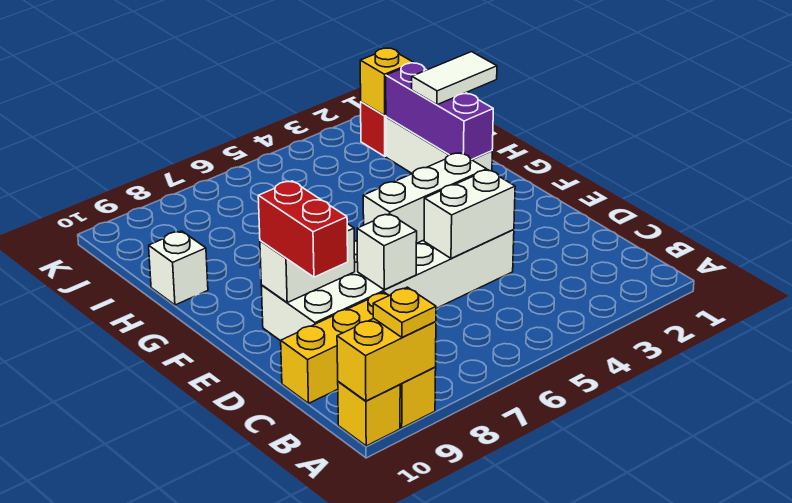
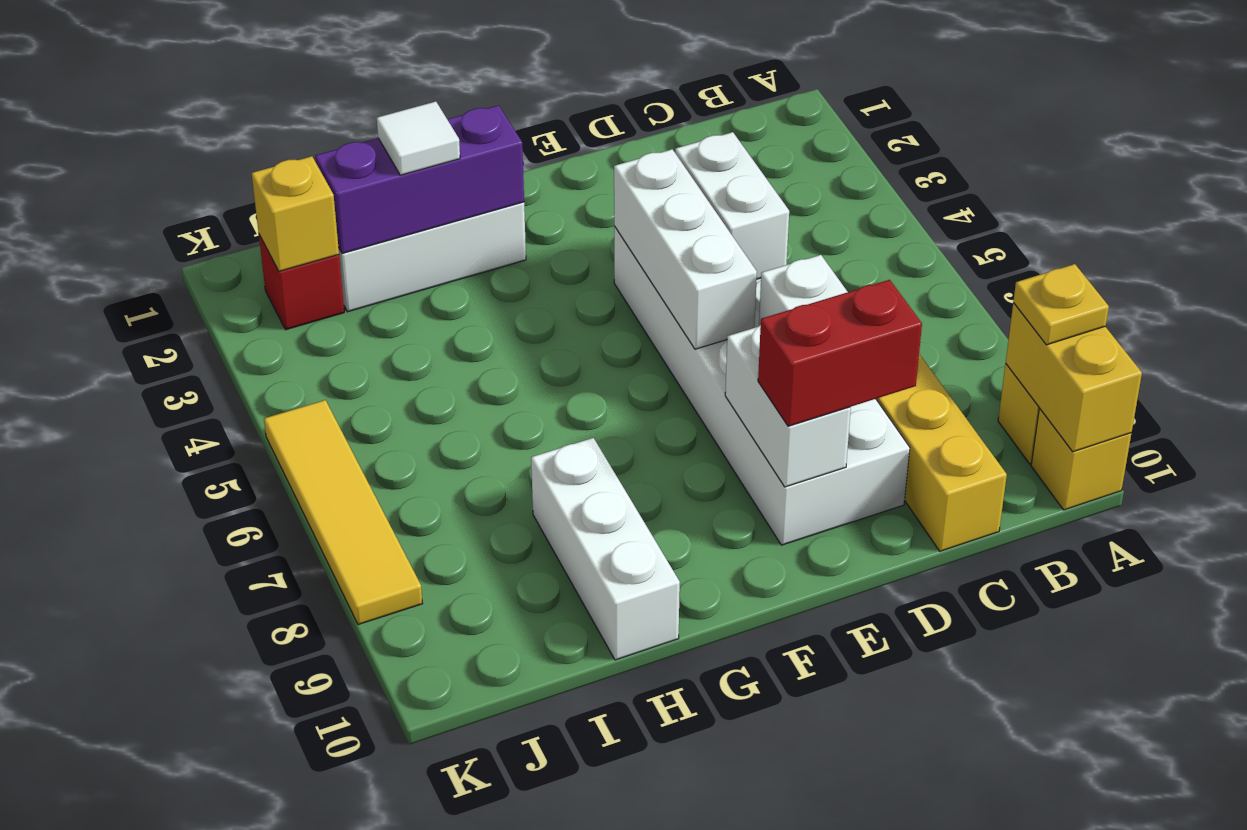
white tile H1:H2 level 3 -> white tile H2 level 3
white brick H10 level 1 -> white brick H8:H10 level 1
none -> yellow tile K5:K8 level 1

